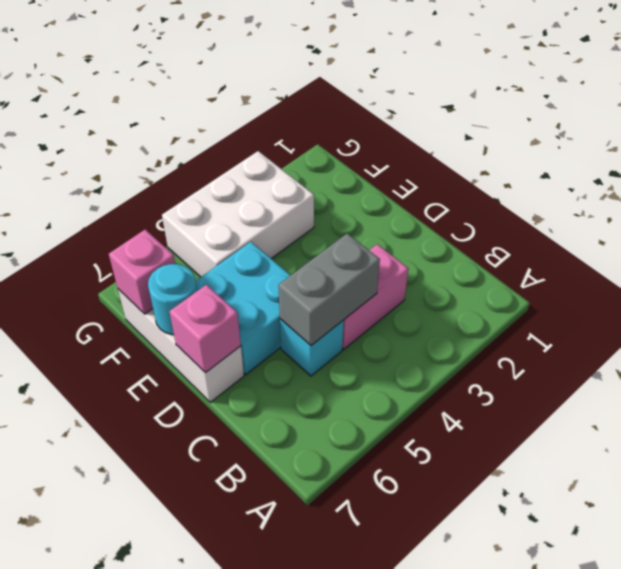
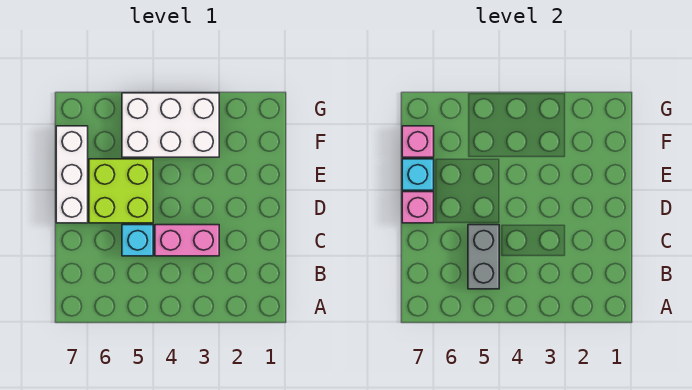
grey brick C4:C5 level 2 -> grey brick B5:C5 level 2
cyan brick D5:E6 level 1 -> lime brick D5:E6 level 1
cyan round brick E7 level 2 -> cyan brick E7 level 2

